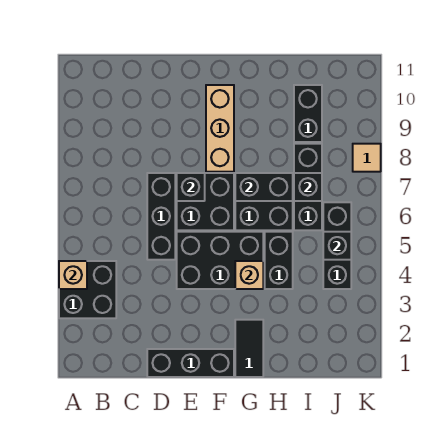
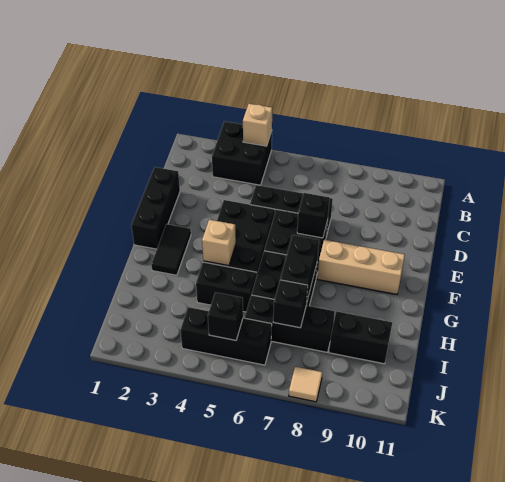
black tile G1:G2 level 1 -> black tile F2:G2 level 1

